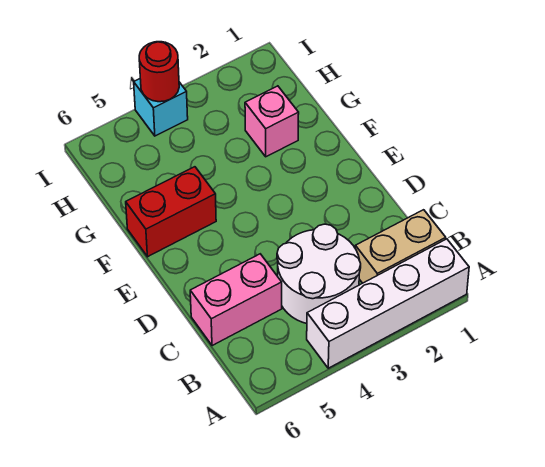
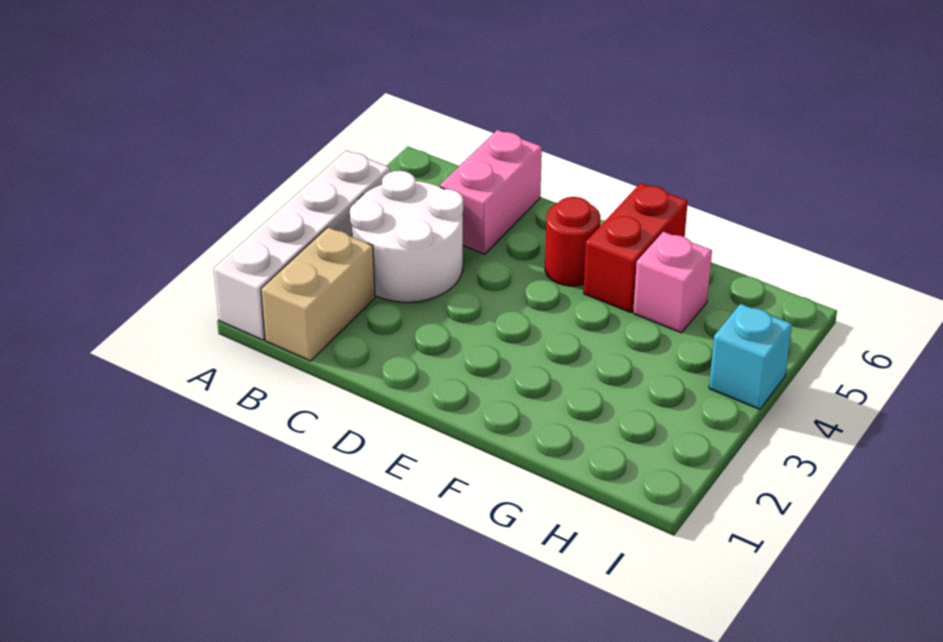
pink brick G2 level 1 -> pink brick G5 level 1
red round brick I4 level 2 -> red round brick E5 level 1

